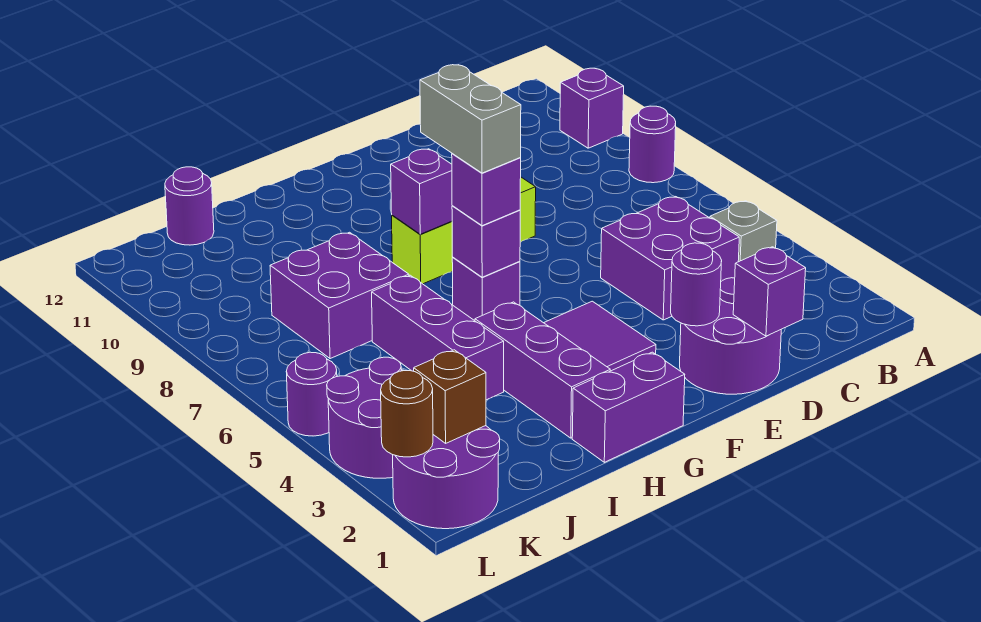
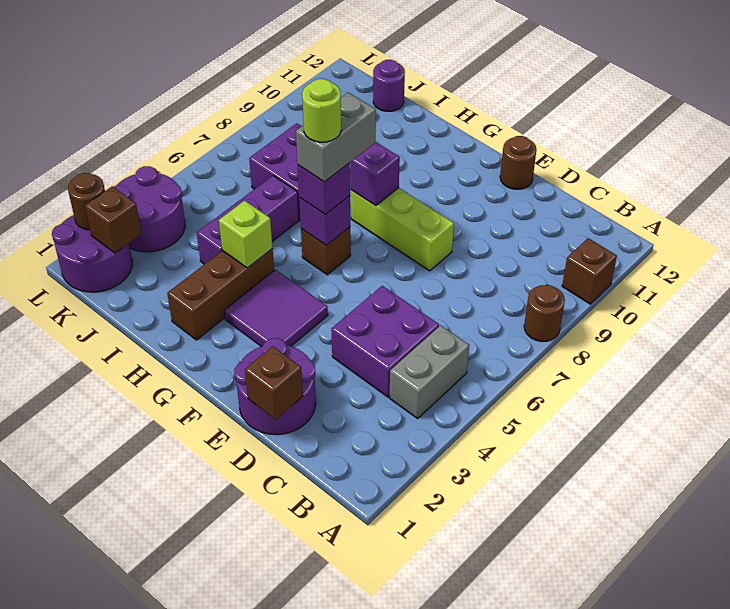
purple round brick A8 level 1 -> brown round brick A8 level 1
purple brick A10 level 1 -> brown brick A10 level 1
grey brick B4 level 1 -> grey brick B4:B5 level 1
purple brick D1 level 2 -> brown brick D1 level 2
purple round brick E2 level 2 -> none
none -> brown round brick E12 level 1
purple brick G1:H1 level 1 -> none
purple brick G6 level 1 -> brown brick G6 level 1
none -> lime round brick G6 level 5
purple brick H2:H4 level 1 -> brown brick H2:H4 level 1
none -> lime brick H4 level 2
purple round brick L5 level 1 -> none

